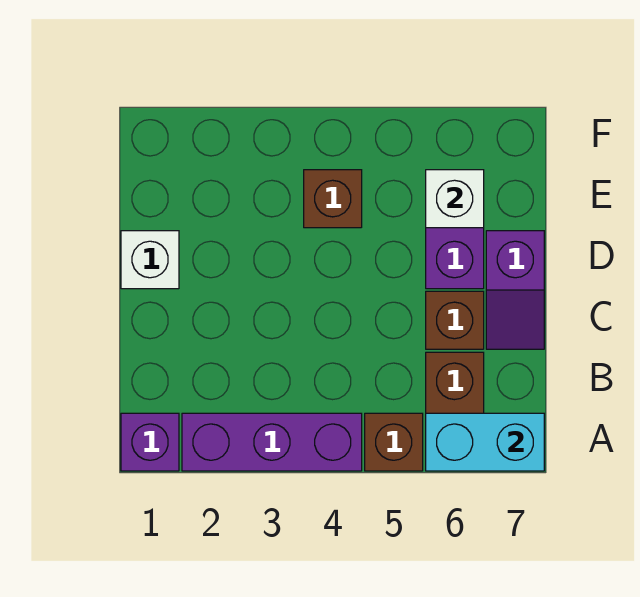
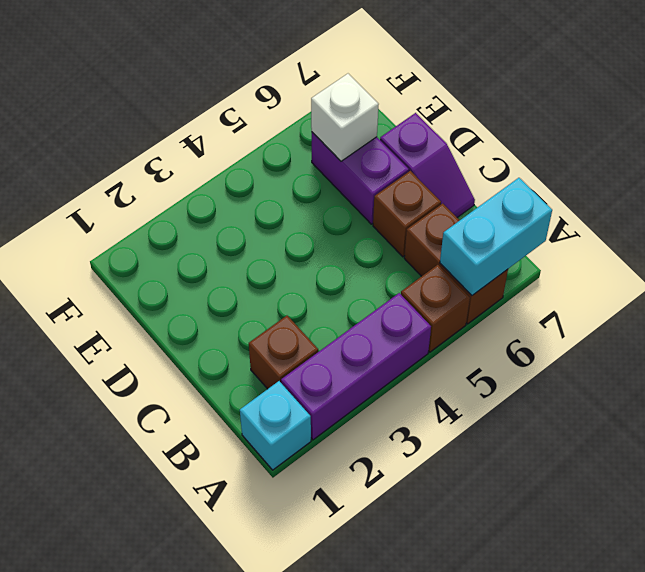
purple brick A1 level 1 -> cyan brick A1 level 1
white brick D1 level 1 -> none
brown brick E4 level 1 -> brown brick B2 level 1

